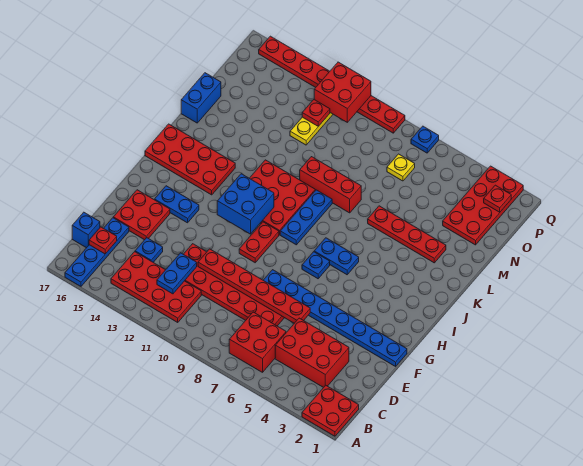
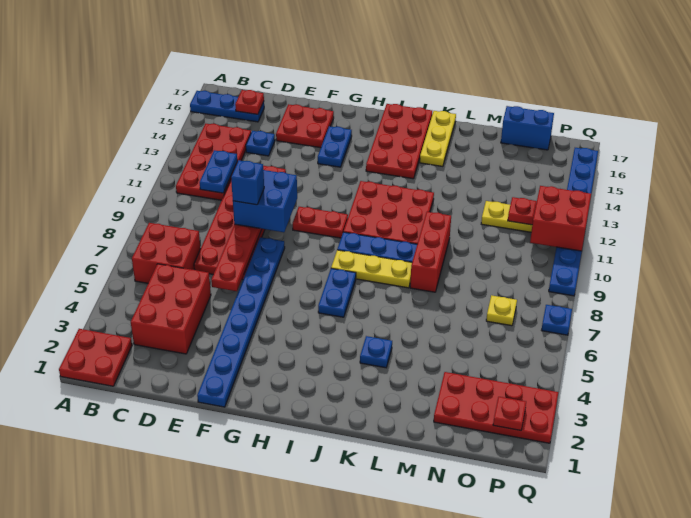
blue plate A16:D16 level 1 -> blue plate A16:C16 level 1
blue plate C12:D12 level 2 -> blue plate C11:C12 level 2
blue brick C17 level 1 -> blue brick E9 level 4
blue plate H7 level 1 -> blue plate K4 level 1
blue brick H11:I12 level 2 -> blue brick E9:F10 level 3
none -> yellow plate I8:K8 level 1
none -> yellow plate K15:K17 level 1
red plate L3:L6 level 1 -> none
blue brick L17:M17 level 1 -> blue brick N17:O17 level 1
red plate Q9:Q16 level 1 -> blue plate Q9:Q16 level 1

